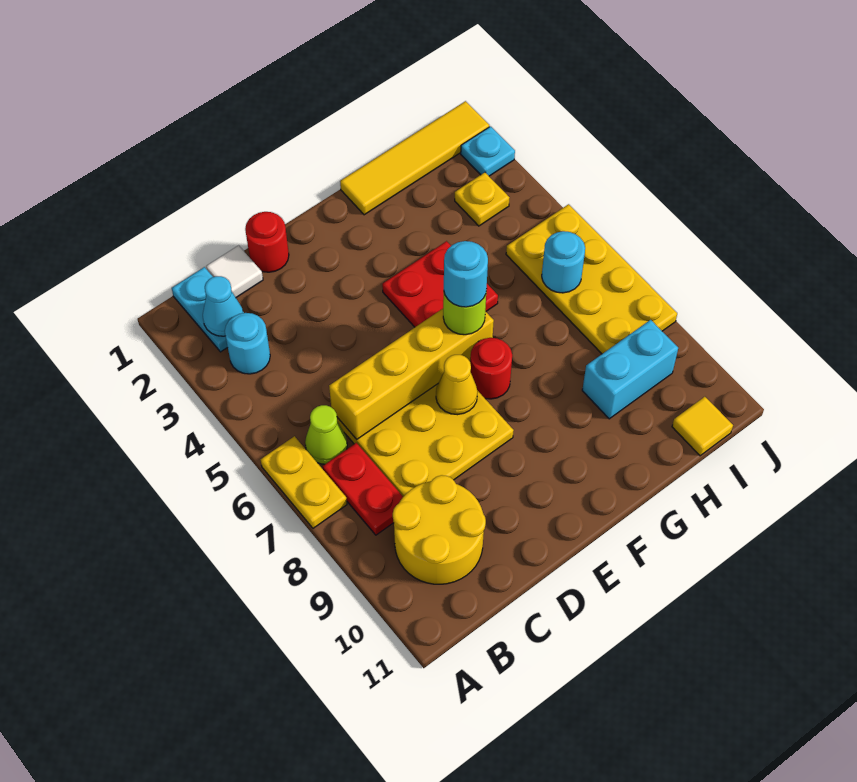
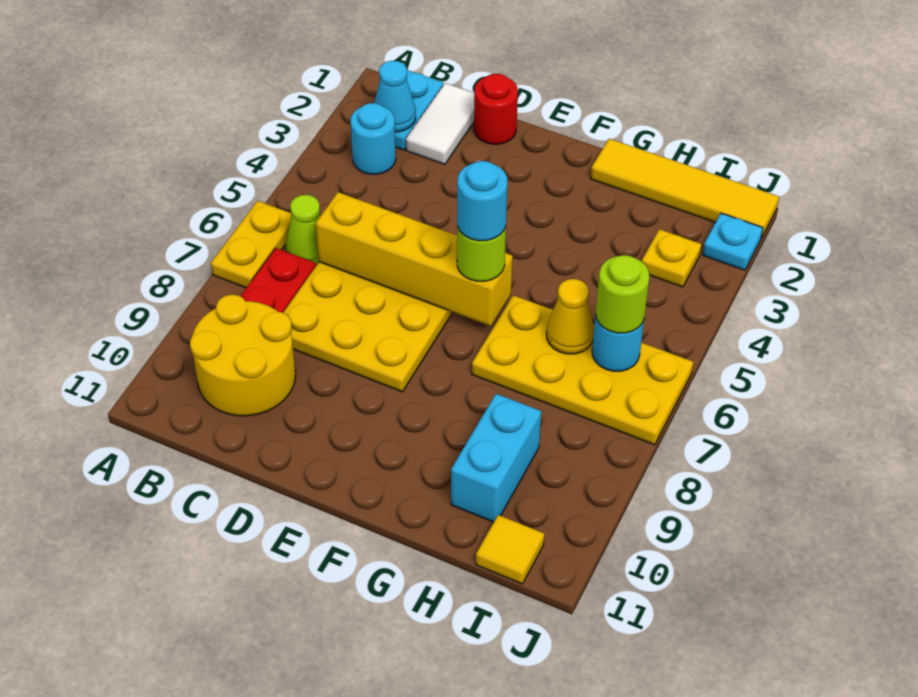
white tile C1 level 1 -> white tile C1:C2 level 1
yellow cone E7 level 2 -> yellow cone H6 level 2
red plate F4:G5 level 1 -> none
red round brick F7 level 1 -> none
cyan brick H9:I9 level 1 -> cyan brick H9:H10 level 1
yellow plate I5:J8 level 1 -> yellow plate G6:J7 level 1
none -> lime round brick I6 level 3

